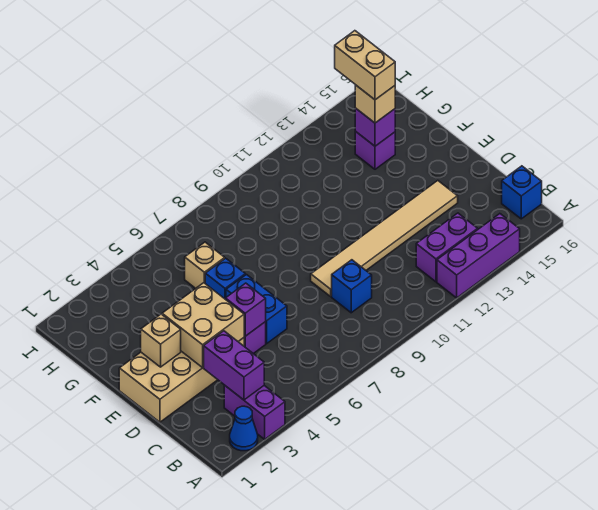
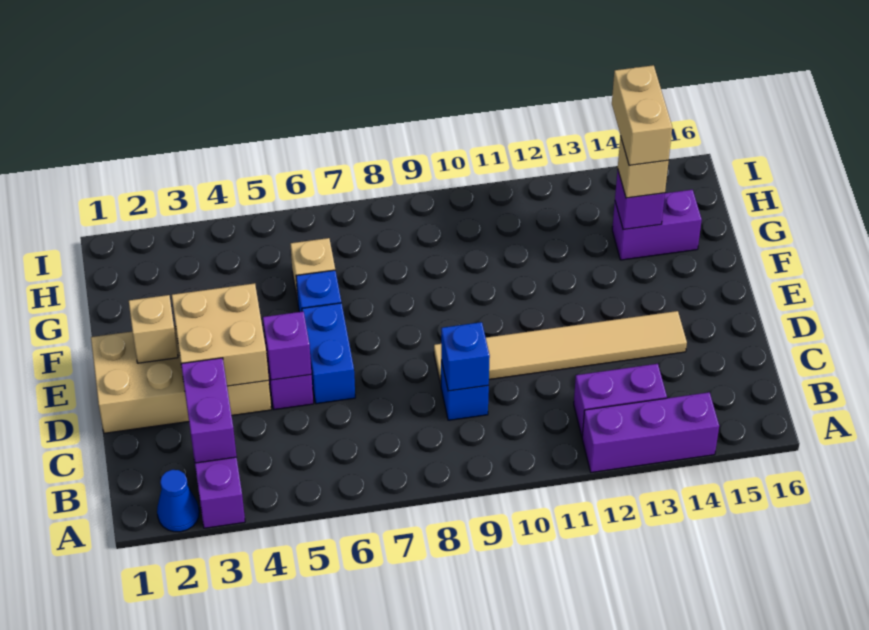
blue brick B16 level 1 -> blue brick C9 level 2
purple brick G14 level 1 -> purple brick G14:G15 level 1

